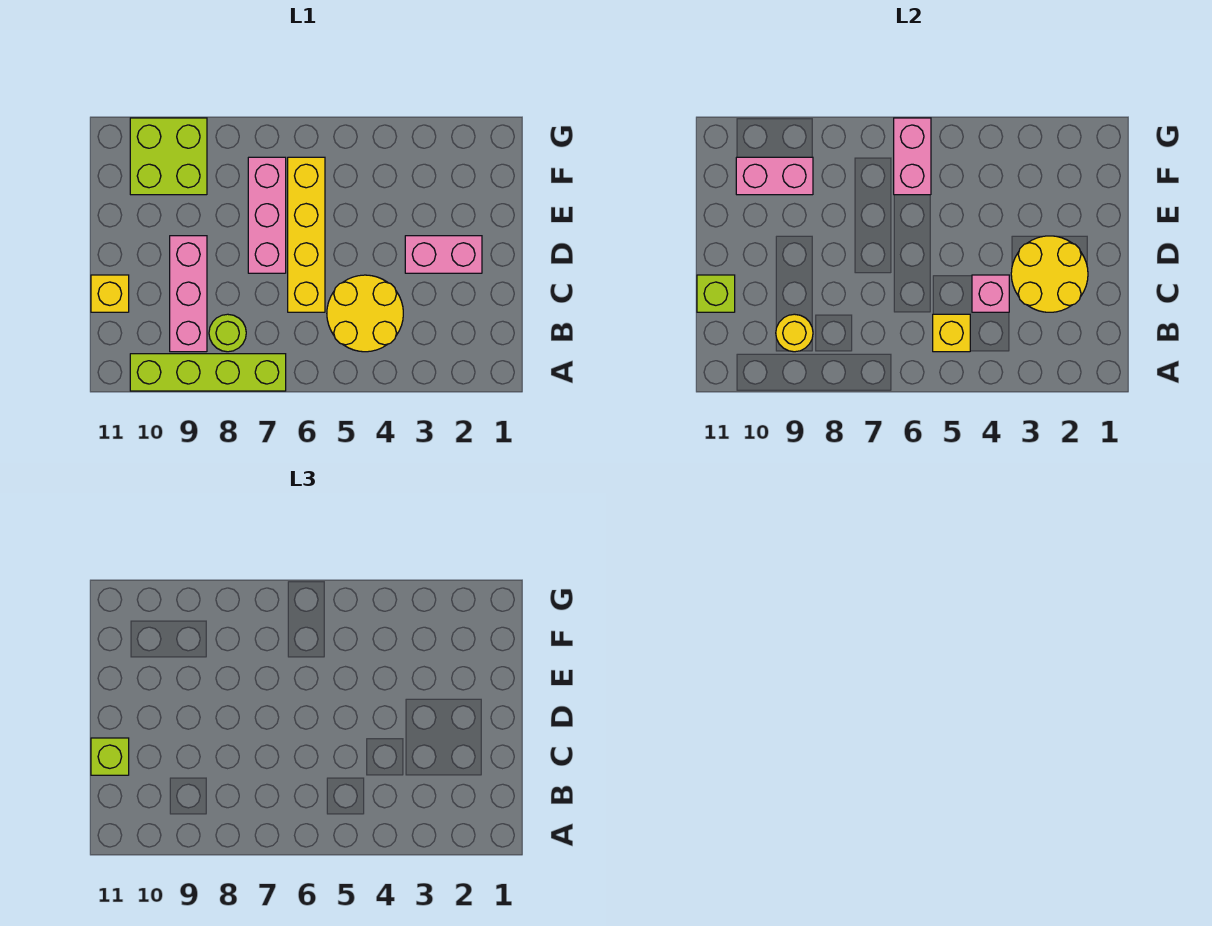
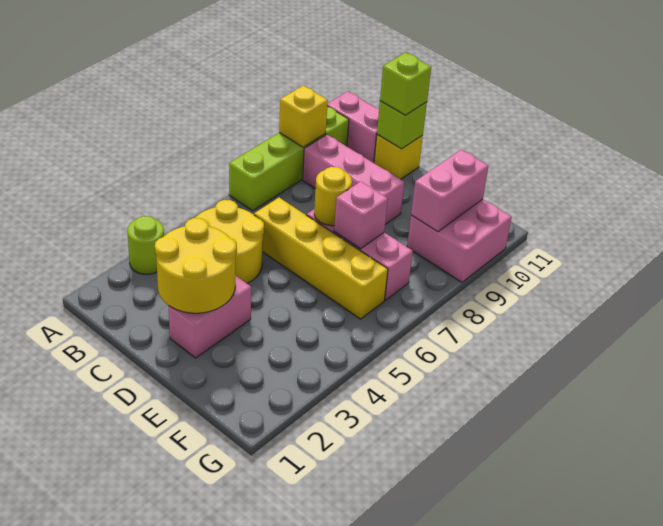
yellow brick B5 level 2 -> yellow brick A9 level 2
lime round brick B8 level 1 -> lime round brick A3 level 1
yellow round brick B9 level 2 -> yellow round brick D7 level 2
pink brick C4 level 2 -> pink brick E7 level 2
pink brick F6:G6 level 2 -> pink brick A11:B11 level 1
lime brick F9:G10 level 1 -> pink brick F9:G10 level 1

